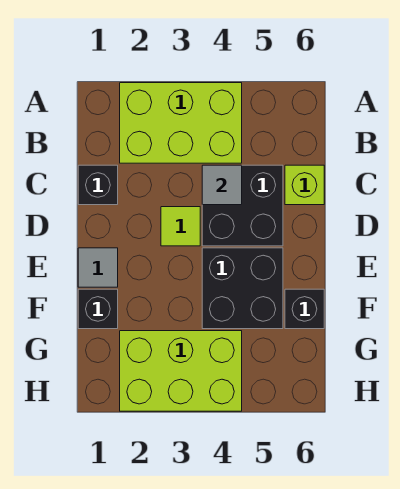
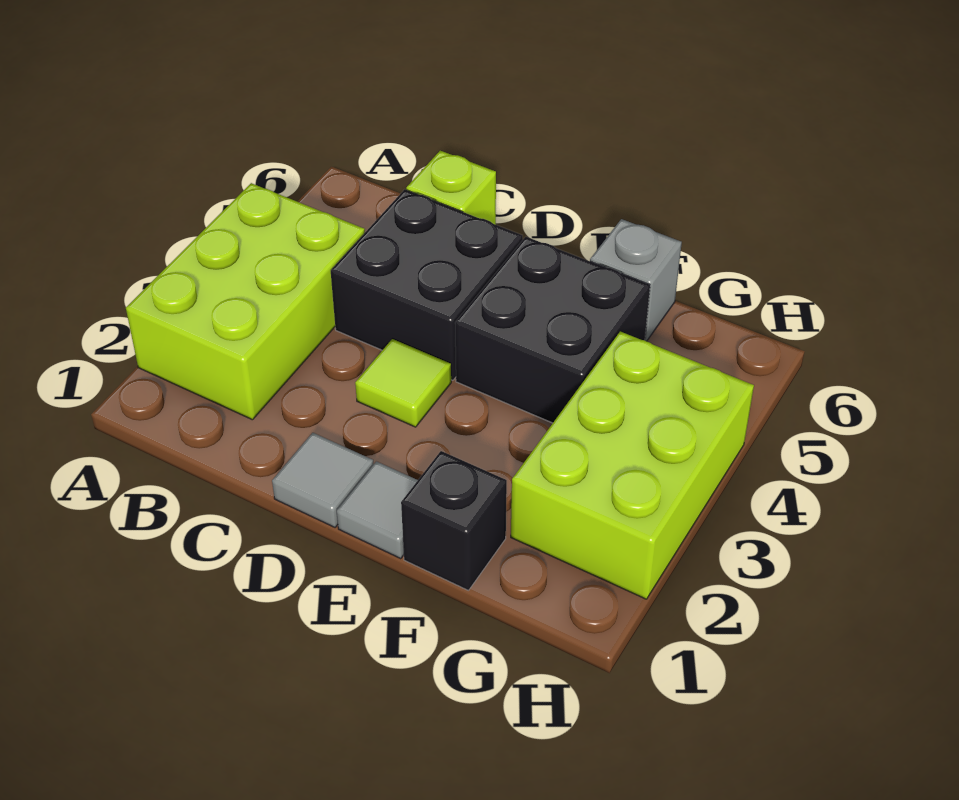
black brick C1 level 1 -> none
grey tile C4 level 2 -> grey tile D1 level 1
black brick F6 level 1 -> grey brick F6 level 1

